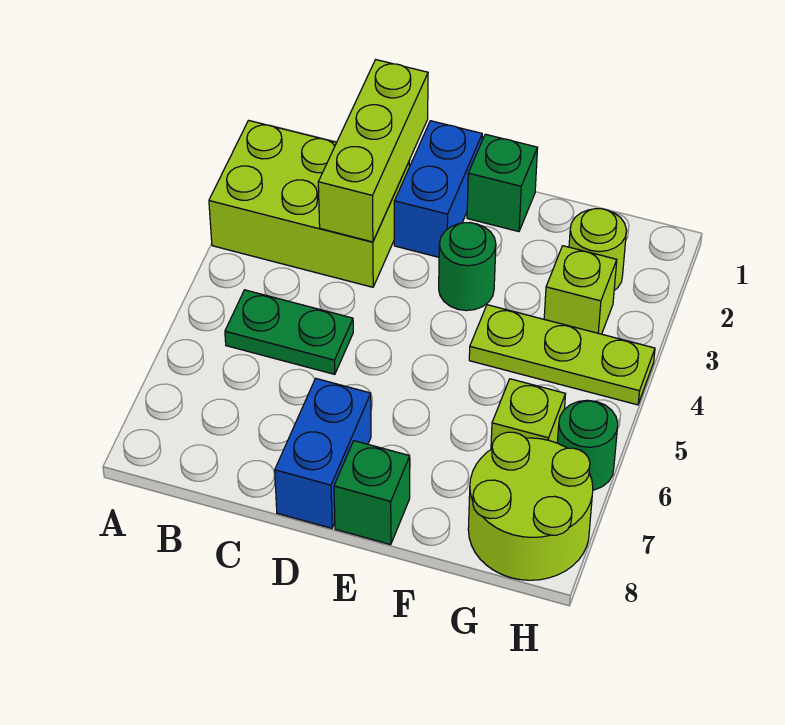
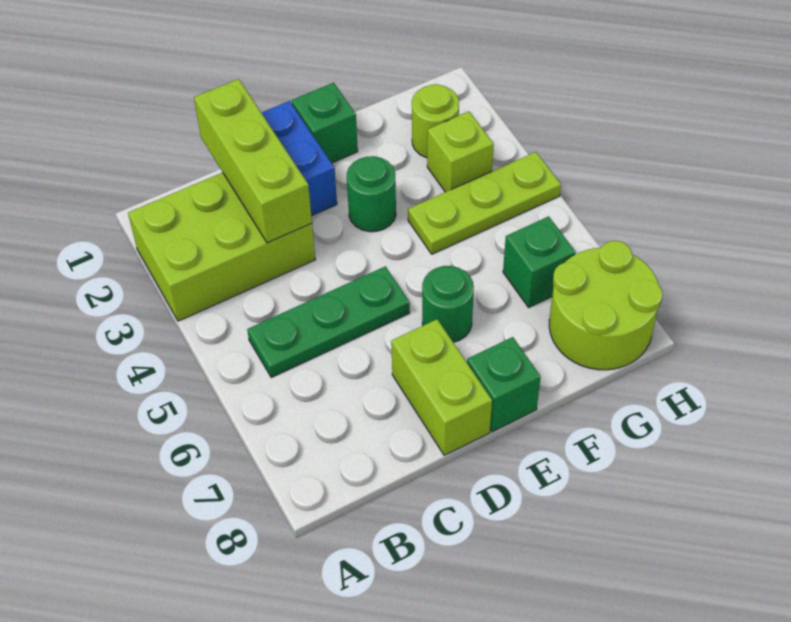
green plate B5:C5 level 1 -> green plate B5:D5 level 1
blue brick D7:D8 level 1 -> lime brick D7:D8 level 1
lime brick G6 level 1 -> green brick G6 level 1
green round brick H6 level 1 -> green round brick E6 level 1

